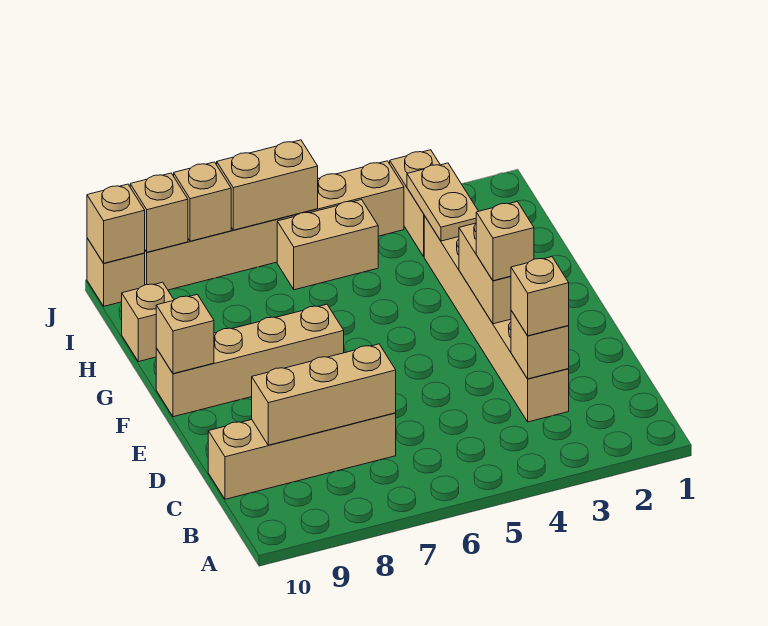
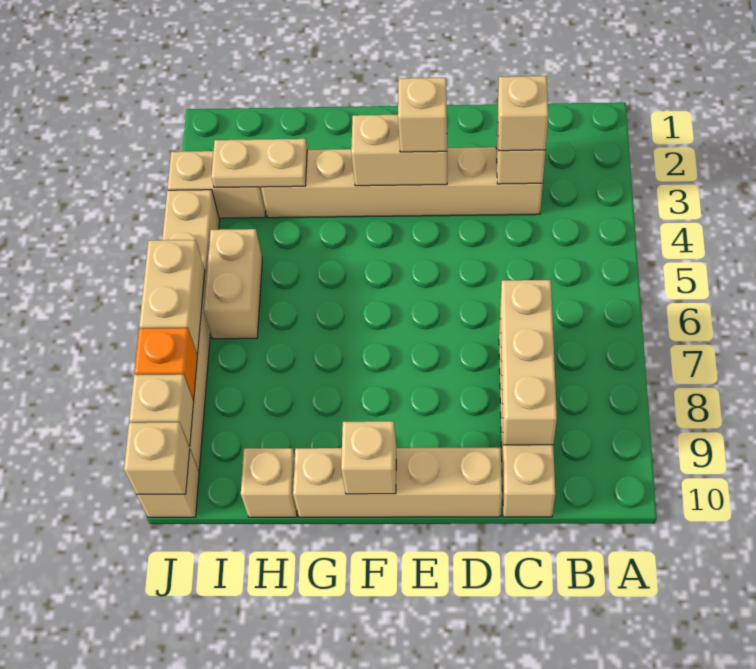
tan brick F7:F10 level 1 -> tan brick D10:G10 level 1
tan brick J8 level 2 -> orange brick J8 level 2

